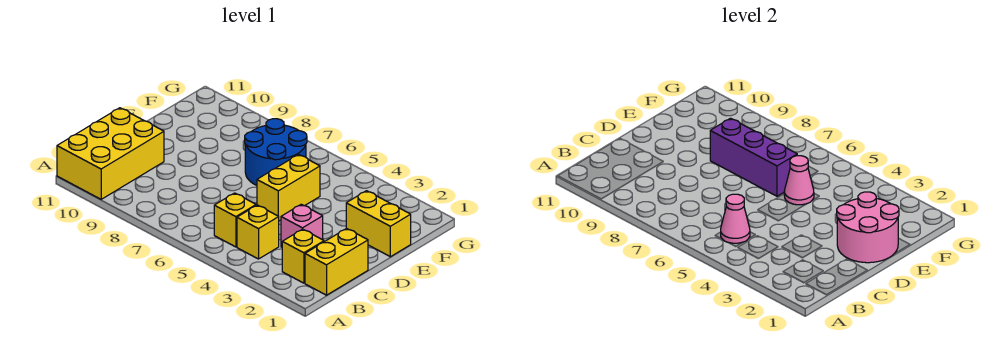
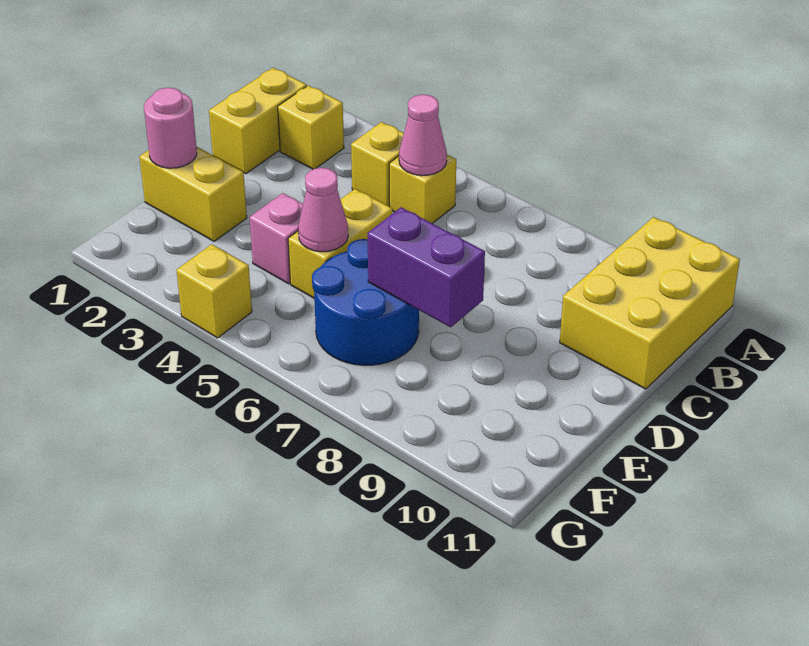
pink brick C3 level 1 -> pink brick E4 level 1
pink round brick D1:E2 level 2 -> pink round brick E1 level 2
purple brick E6:E8 level 2 -> purple brick E7:E8 level 2
none -> yellow brick G4 level 1

